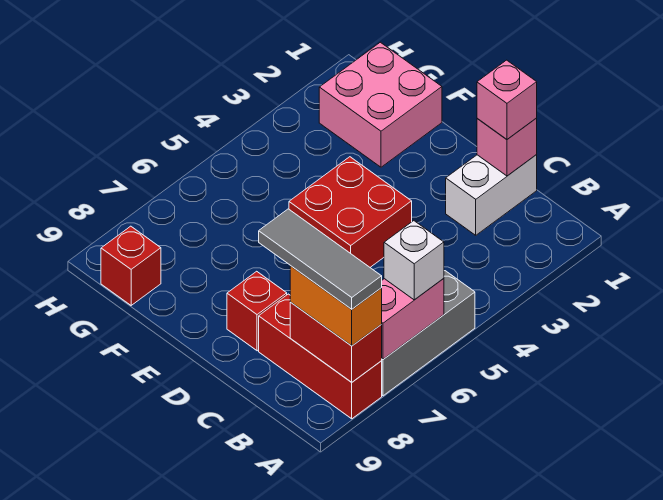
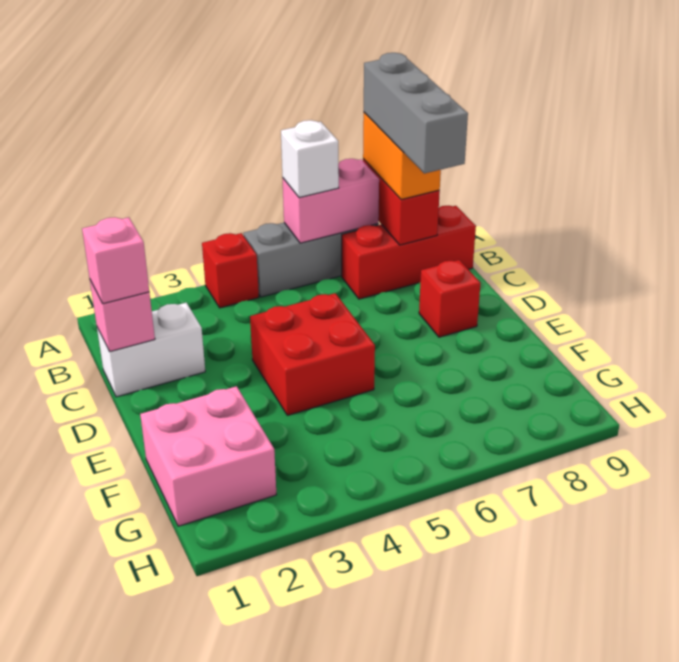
red brick A8:C8 level 1 -> red brick B7:B9 level 1
grey tile A8:C8 level 4 -> grey brick A8:C8 level 4
red brick G9 level 1 -> red brick A4 level 1

